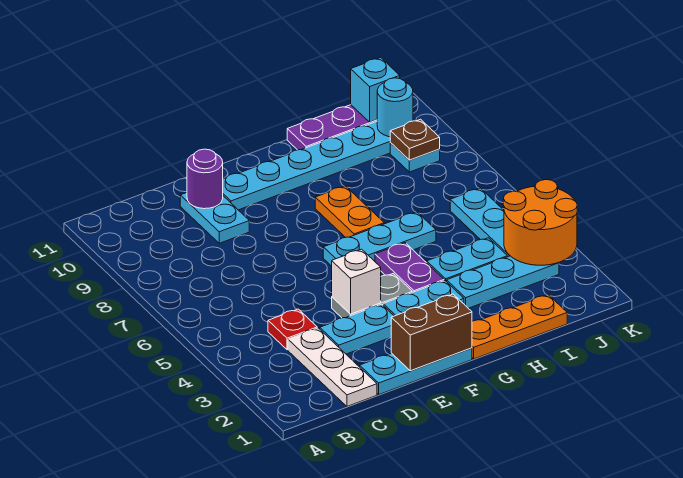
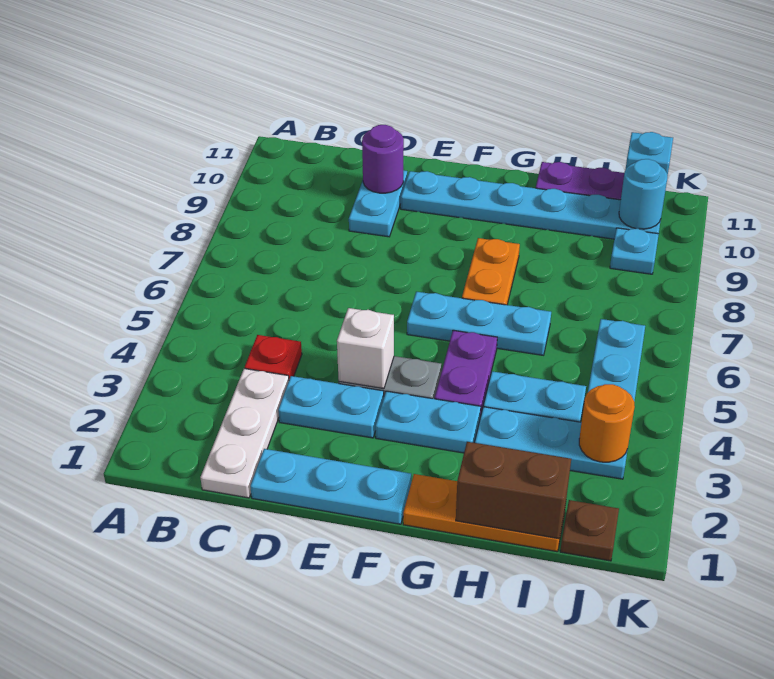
brown brick E1:F1 level 2 -> brown brick H1:I1 level 2
orange round brick J3:K4 level 2 -> orange round brick J3 level 2
brown plate J9 level 2 -> brown plate J1 level 1

